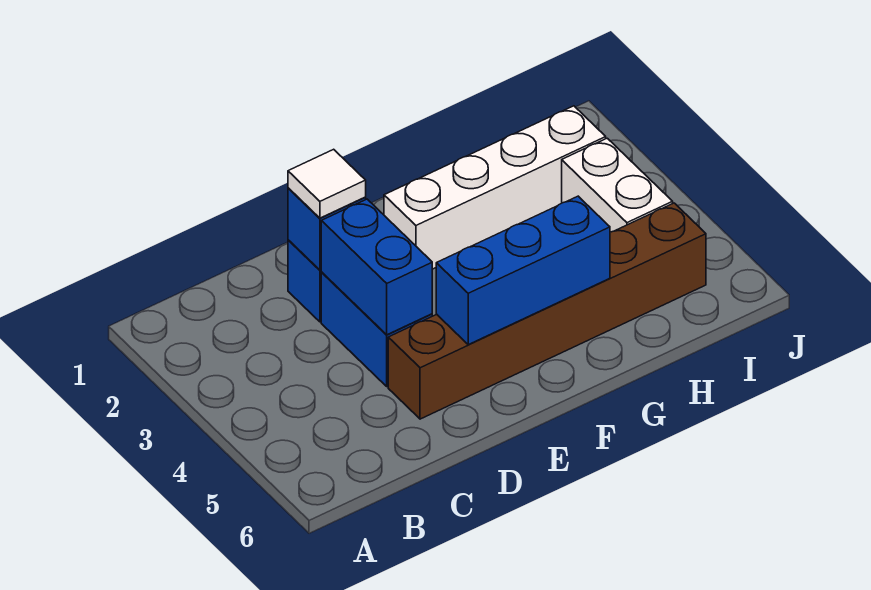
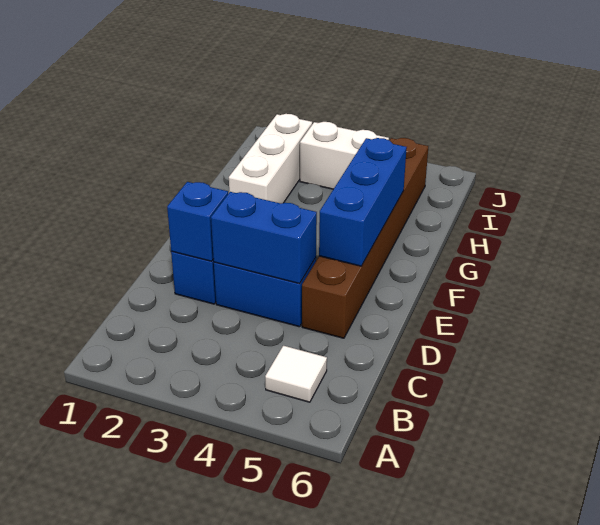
white tile D2 level 3 -> white tile B5 level 1
white brick F2:I2 level 1 -> white brick G2:I2 level 1

